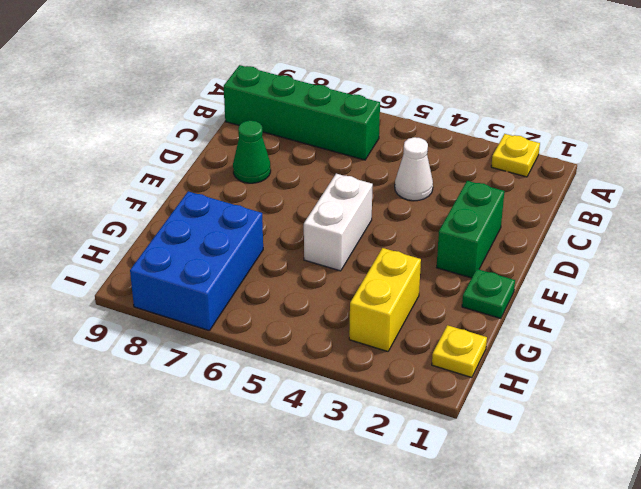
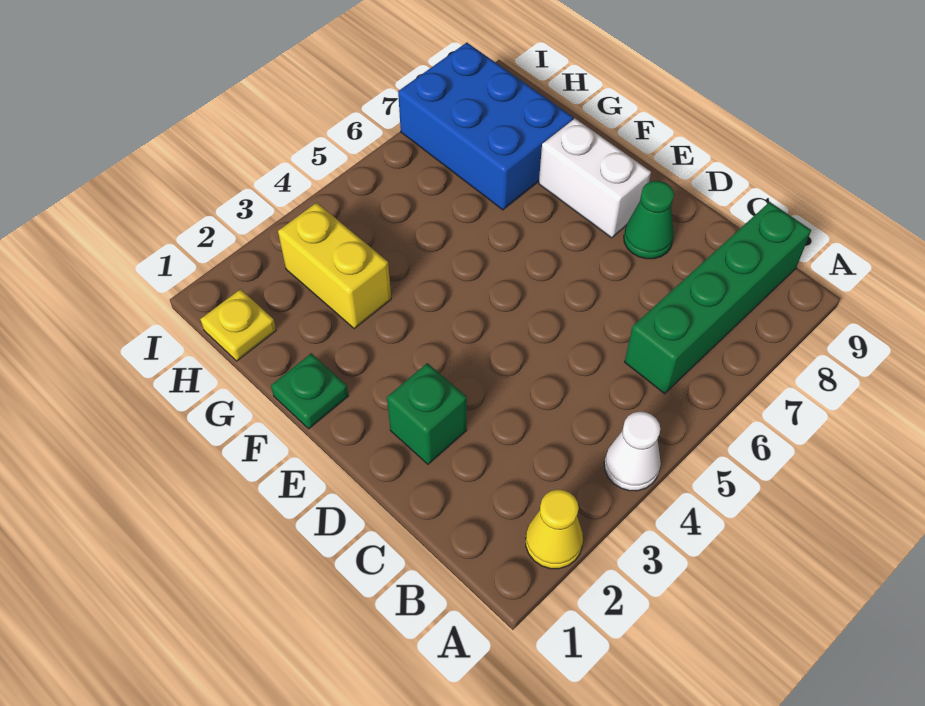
yellow plate A2 level 1 -> yellow cone A2 level 1
white cone C4 level 1 -> white cone A4 level 1
green brick D2:E2 level 1 -> green brick D2 level 1
white brick E5:F5 level 1 -> white brick E8:F8 level 1

